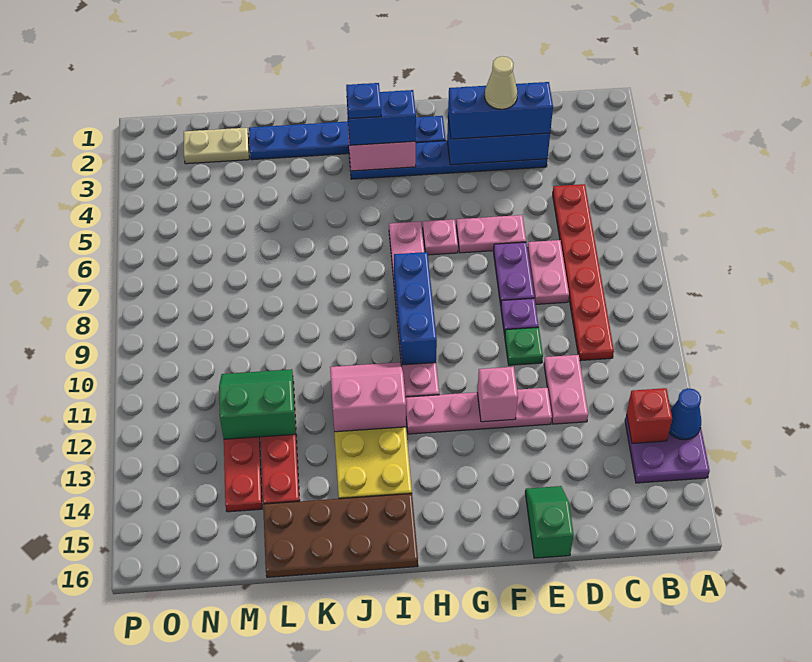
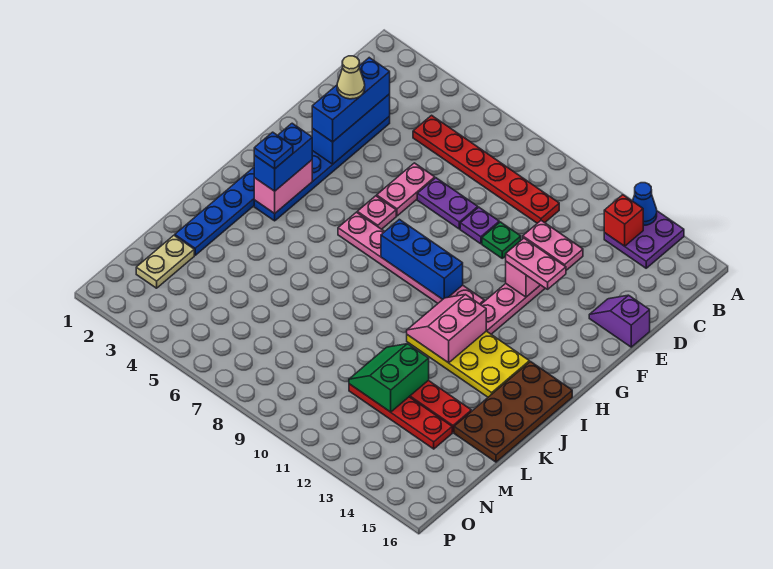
pink plate D7:D8 level 1 -> pink plate F12:F13 level 3
green slope E15:E16 level 1 top 16 -> purple slope E15:E16 level 1 top 16

